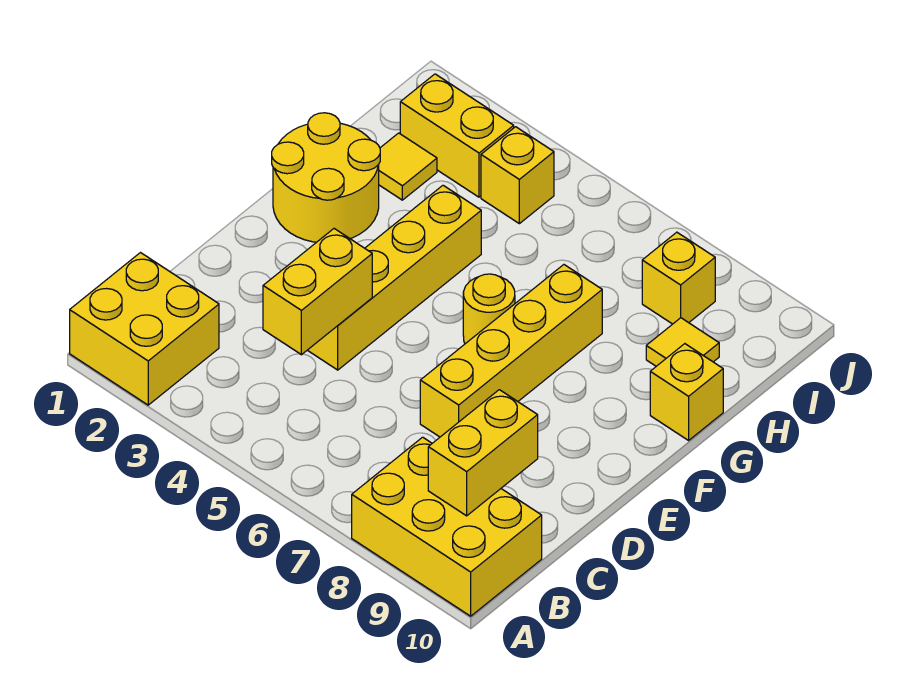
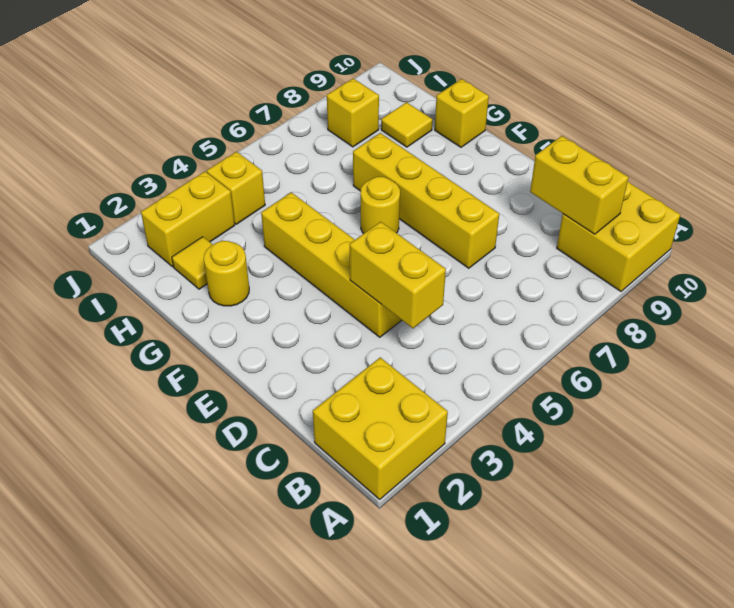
yellow brick A8:B10 level 1 -> yellow brick A9:B10 level 1
yellow round brick F1:G2 level 1 -> yellow round brick G2 level 1

